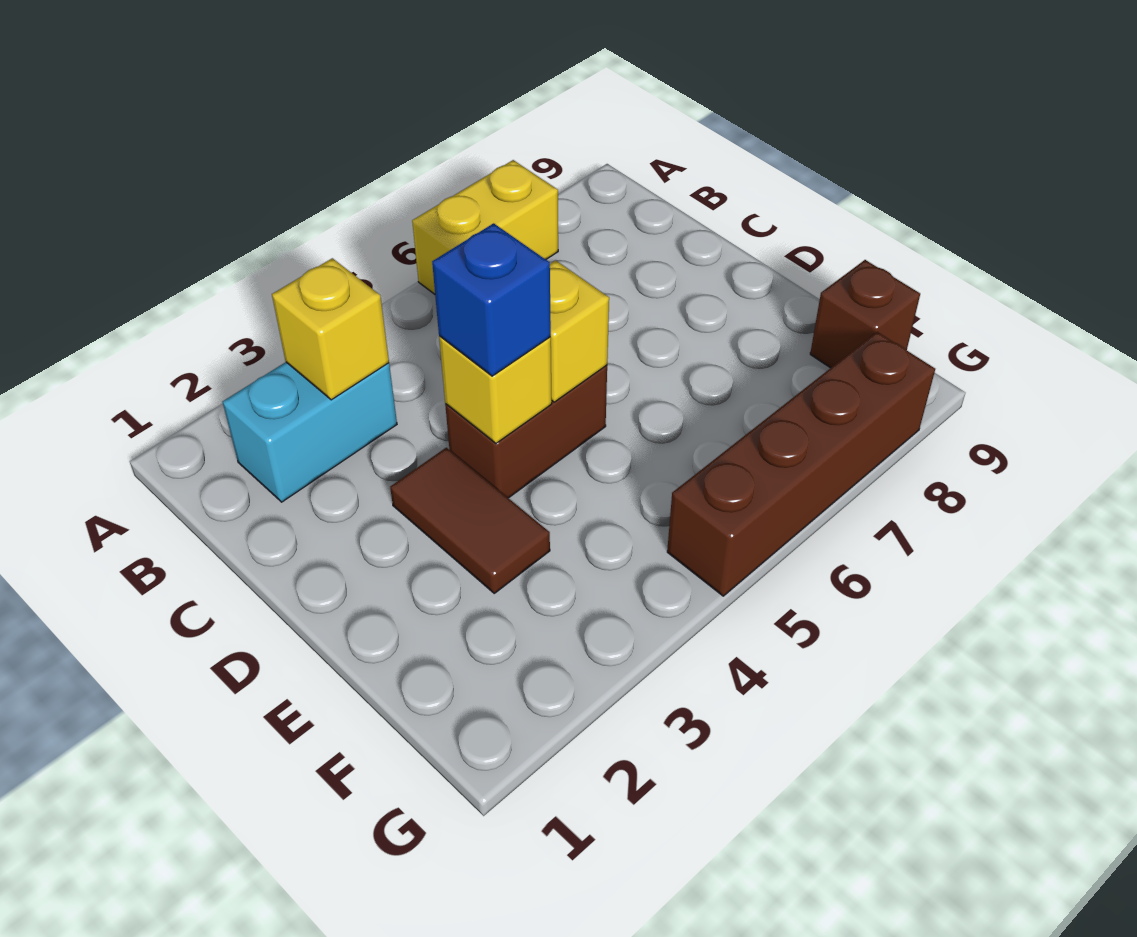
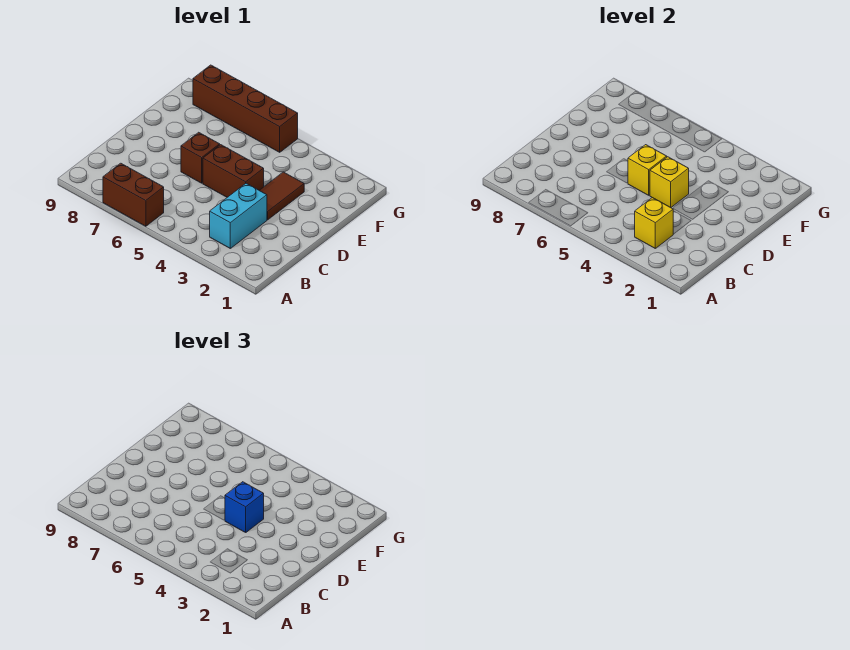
yellow brick A6:A7 level 1 -> brown brick A6:A7 level 1
cyan brick B2:B3 level 1 -> cyan brick B3:C3 level 1
brown brick F9 level 1 -> brown brick D6 level 1

